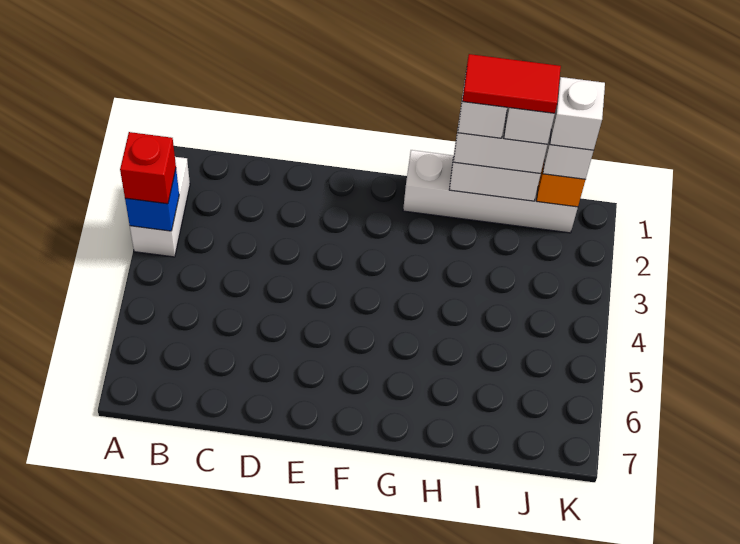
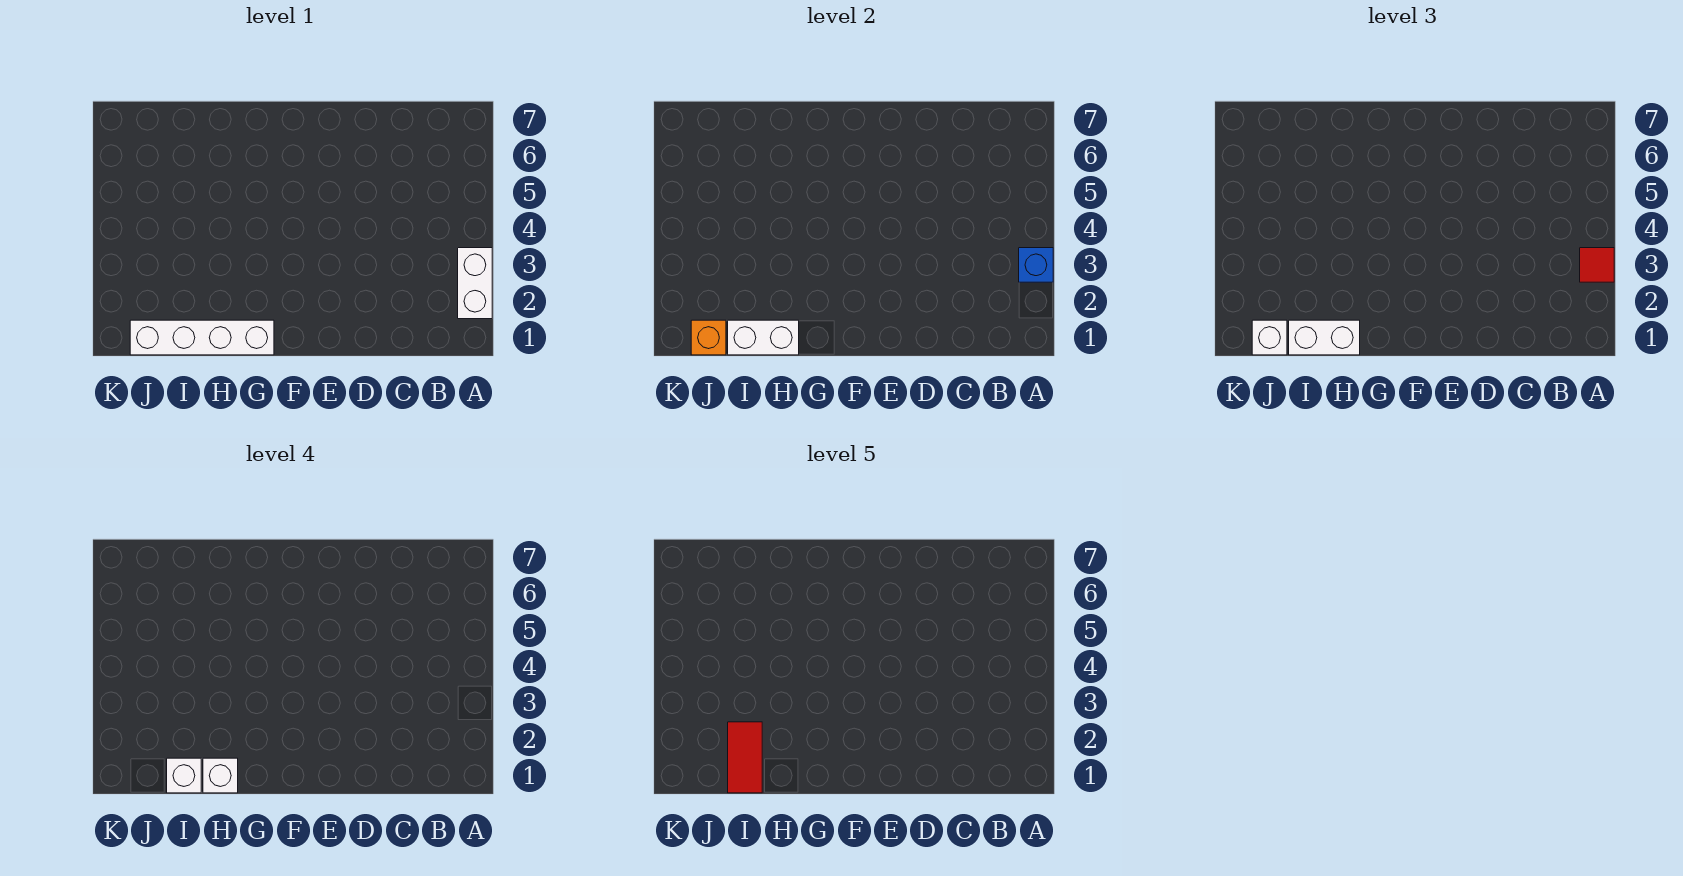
red brick A3 level 3 -> red tile A3 level 3
red tile H1:I1 level 5 -> red tile I1:I2 level 5
white brick J1 level 4 -> none

